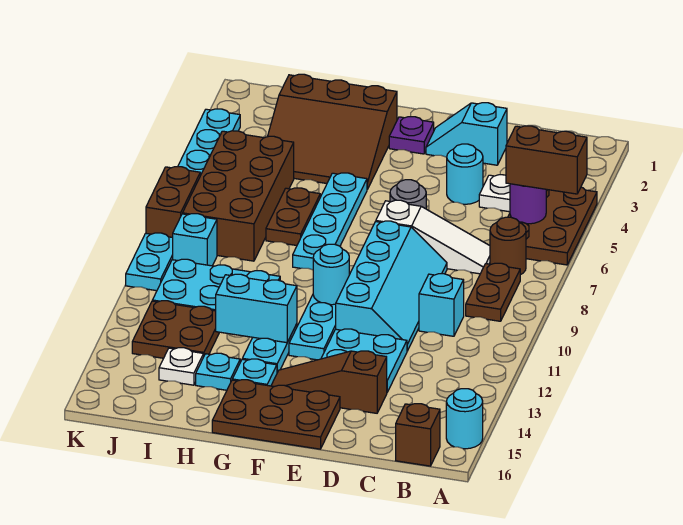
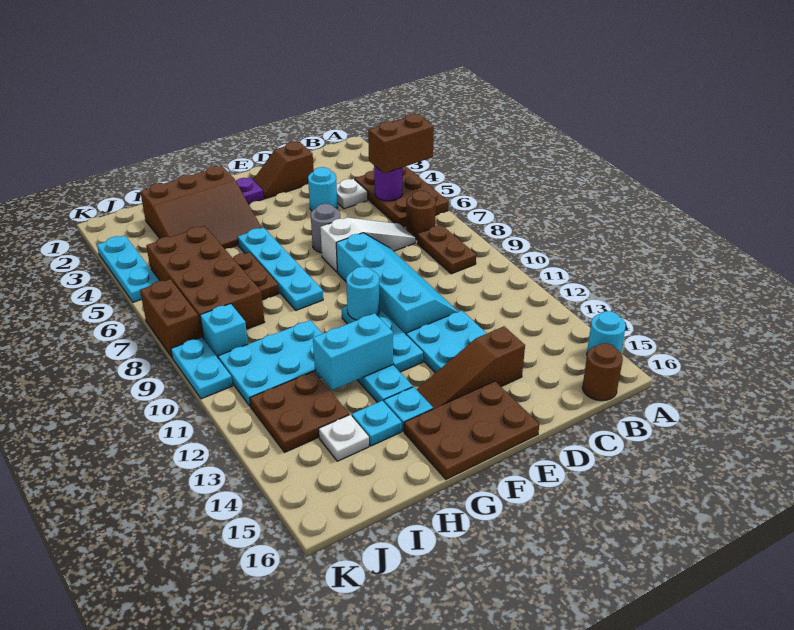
brown brick B16 level 1 -> brown round brick B16 level 1
cyan brick C10 level 1 -> none
cyan slope D2:E2 level 1 top D -> brown slope D2:E2 level 1 top D

